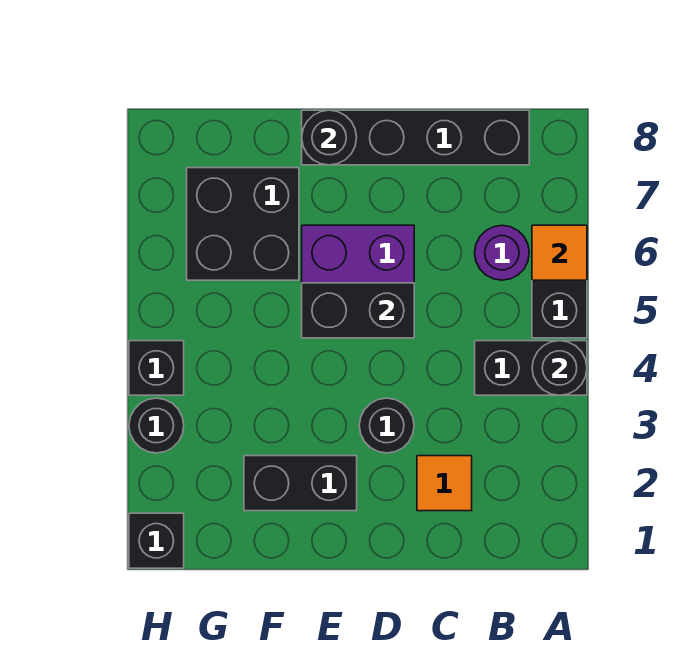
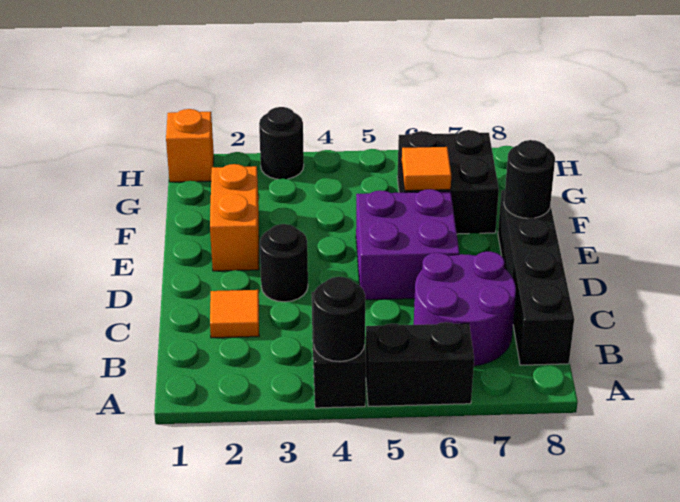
orange tile A6 level 2 -> orange tile F6 level 2
purple round brick B6 level 1 -> purple round brick B6:C7 level 1
black brick D5:E5 level 2 -> none
black brick E2:F2 level 1 -> orange brick E2:F2 level 1
black brick H1 level 1 -> orange brick H1 level 1
black brick H4 level 1 -> none

